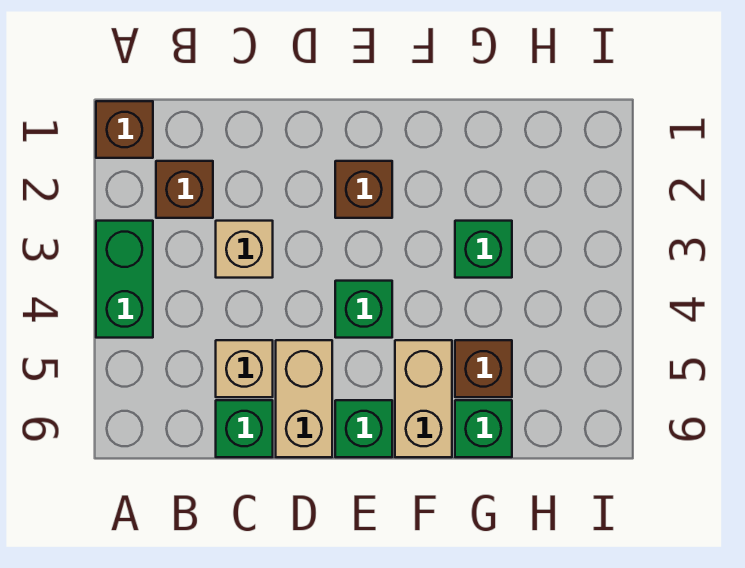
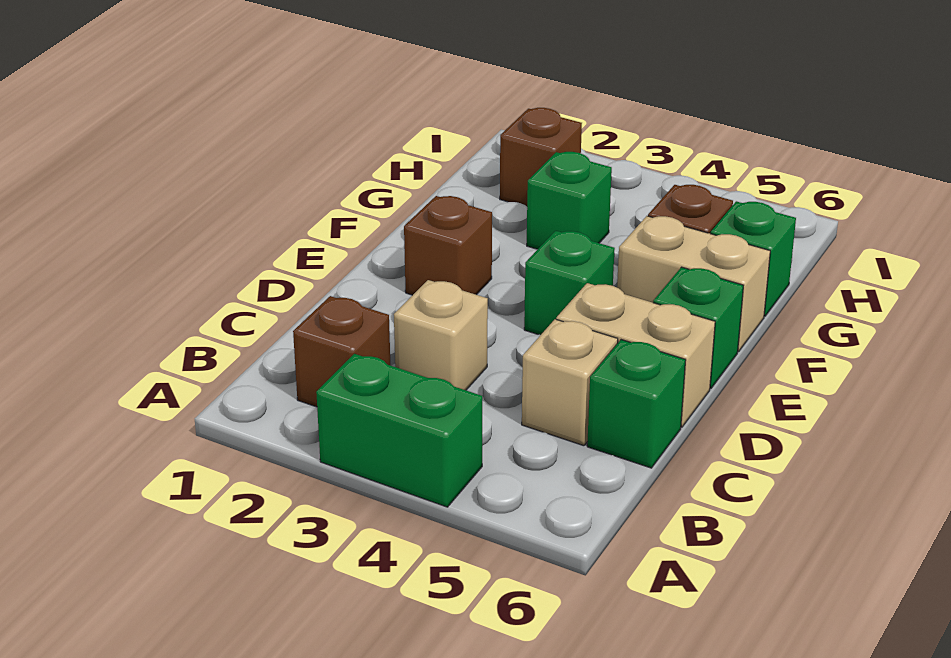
brown brick A1 level 1 -> brown brick H2 level 1

